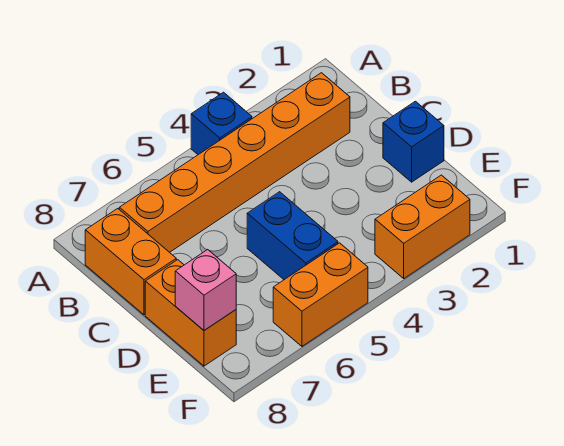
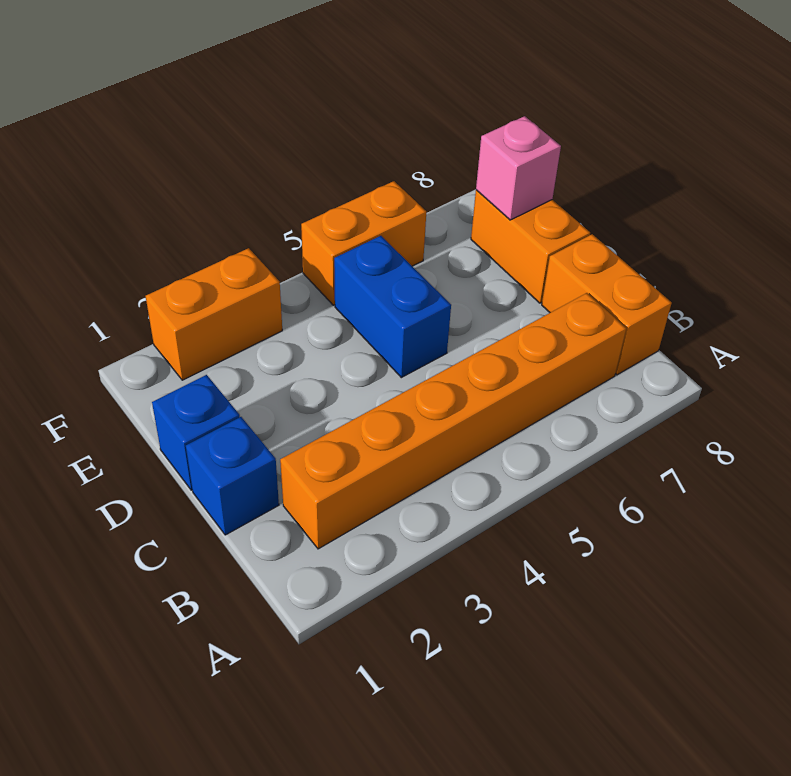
blue brick A4 level 1 -> blue brick C1 level 1

